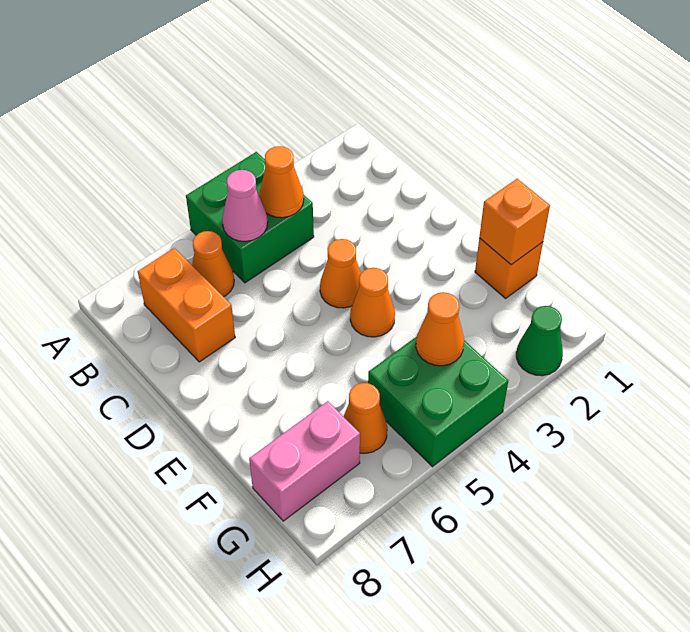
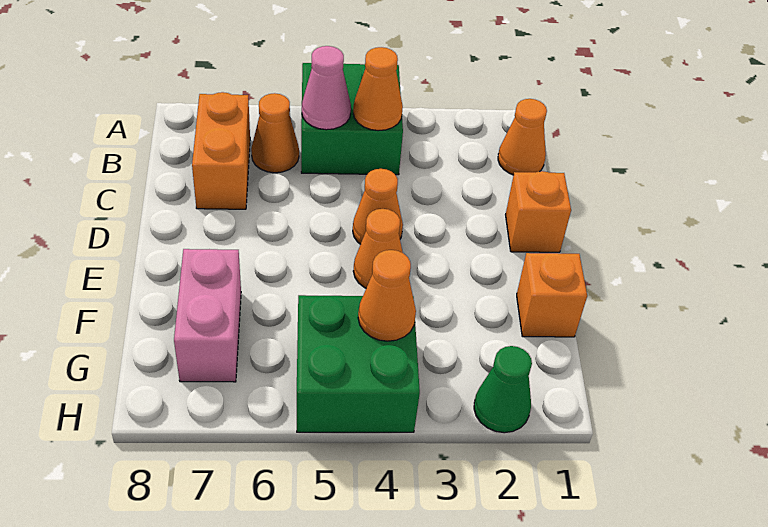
orange brick F1 level 2 -> orange brick D1 level 1
orange cone G6 level 1 -> orange cone B1 level 1
pink brick G7:G8 level 1 -> pink brick F7:G7 level 1

